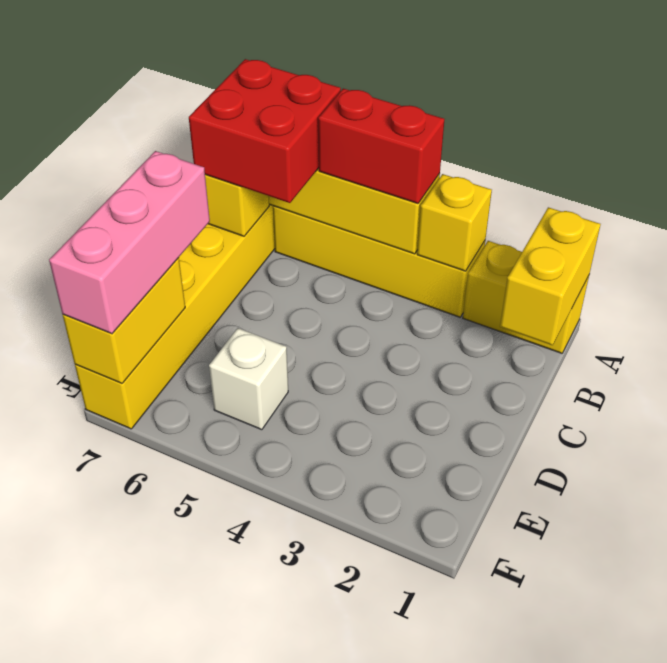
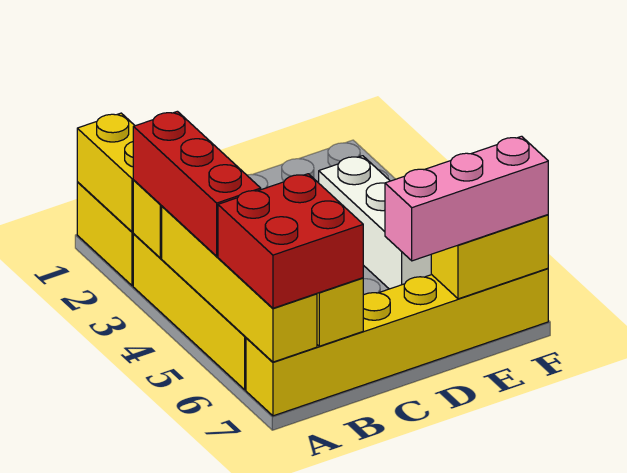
yellow brick A1:B1 level 2 -> yellow brick A1:A2 level 2
red brick A4:A5 level 3 -> red brick A3:A5 level 3
white brick E5 level 1 -> white brick E3:E5 level 1

